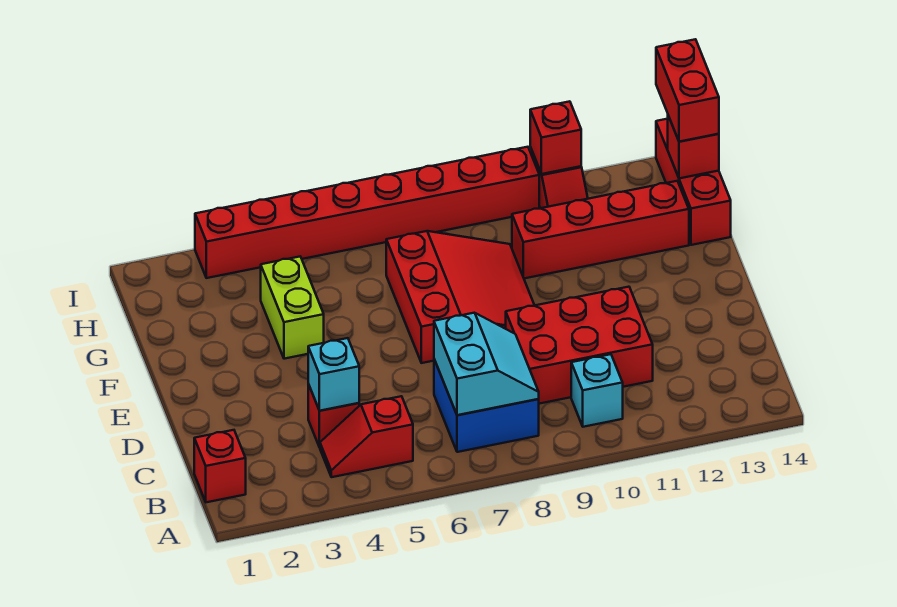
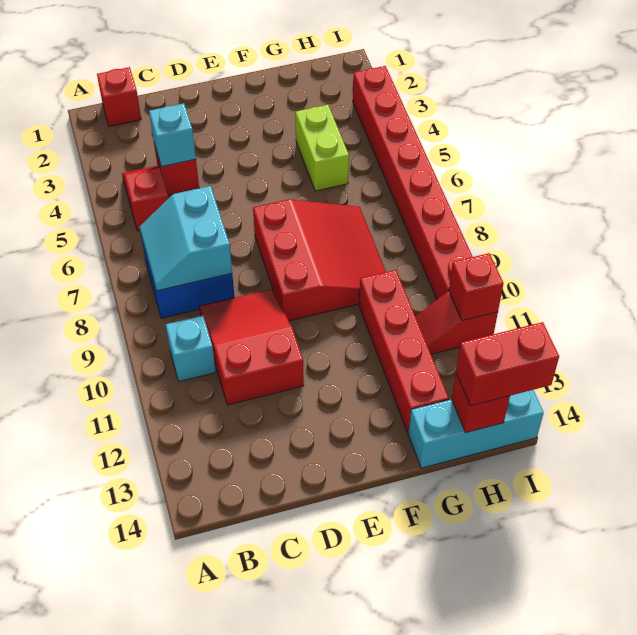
cyan slope B7:C8 level 2 top 7 -> cyan slope B7:C8 level 2 top C
red brick C9:D11 level 1 -> red slope C9:D11 level 1 top 11
red slope E7:G9 level 1 top 7 -> red slope E7:G9 level 1 top E
lime brick F4:G4 level 1 -> lime brick G4:G5 level 1
red brick G14:I14 level 1 -> cyan brick G14:I14 level 1

